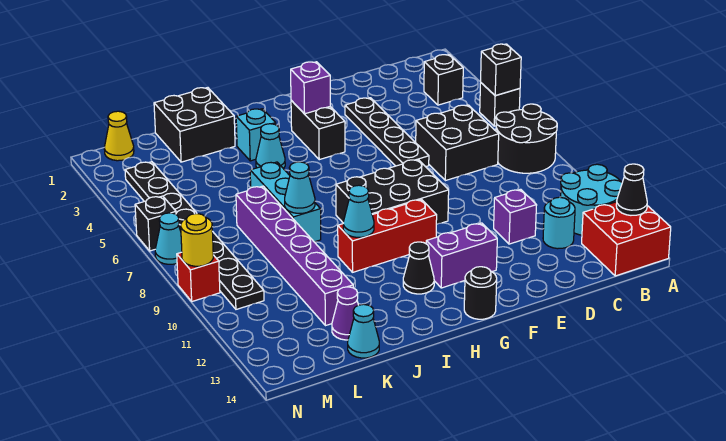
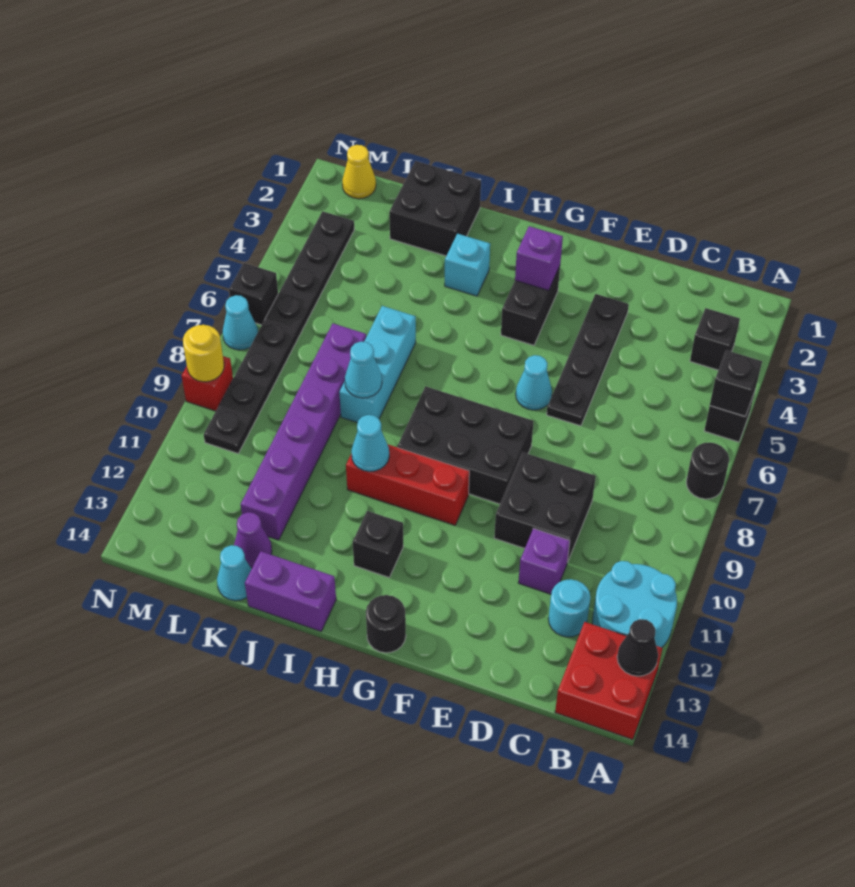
black round brick A7:B8 level 1 -> black round brick A7 level 1
black brick C6:D7 level 1 -> black brick D9:E10 level 1
purple brick F12:G12 level 1 -> purple brick I14:J14 level 1
black cone H12 level 1 -> black brick H12 level 1
cyan cone I4 level 1 -> cyan cone F6 level 1

